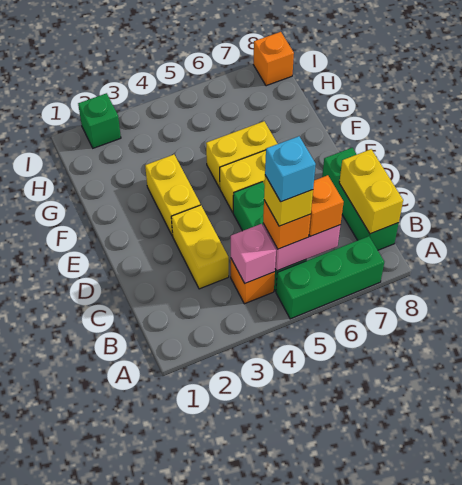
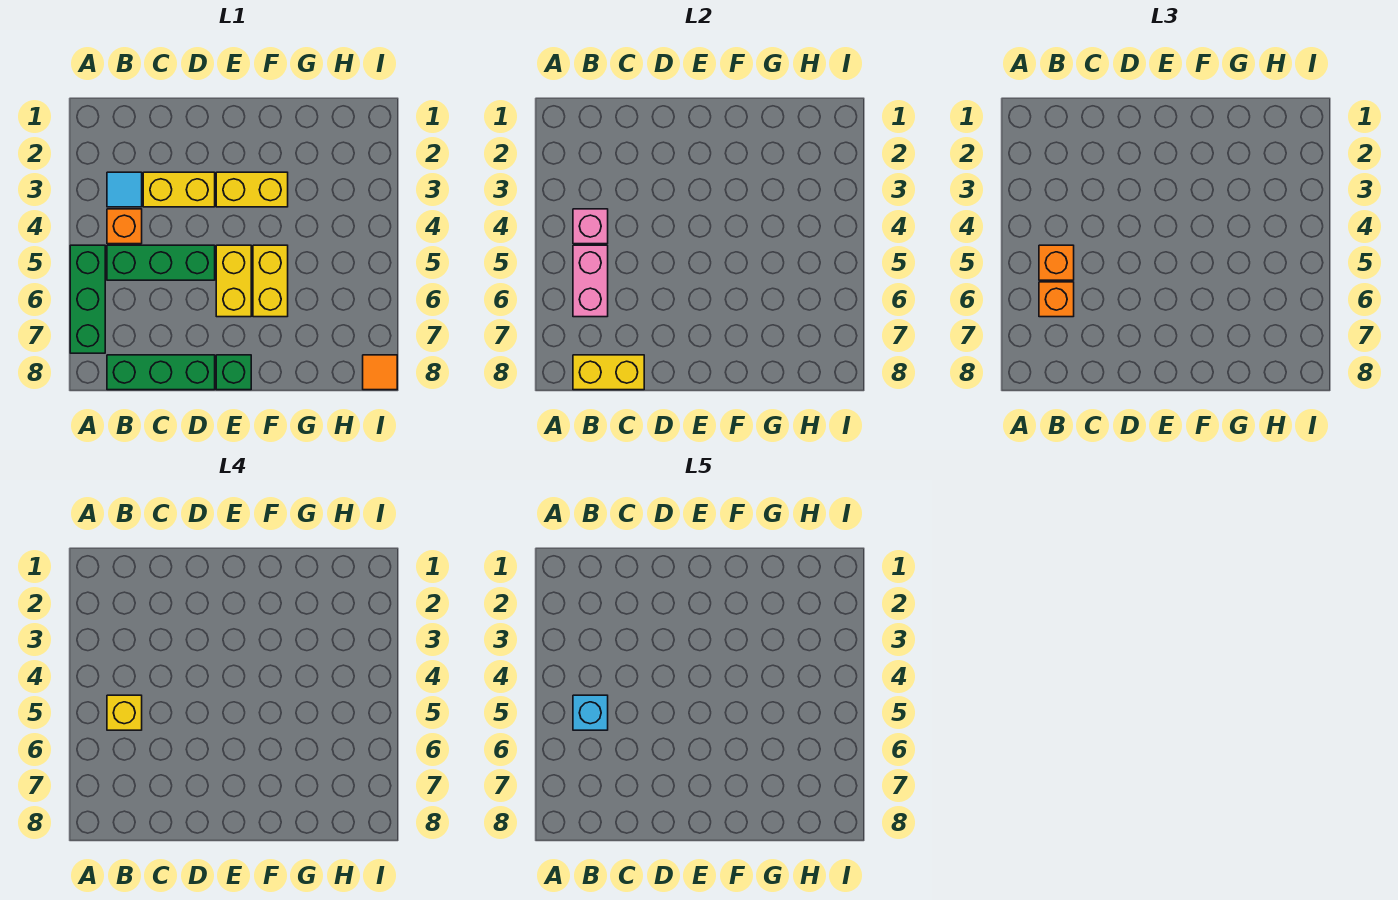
none -> cyan tile B3 level 1
green brick I2 level 1 -> green brick E8 level 1
orange brick I8 level 1 -> orange tile I8 level 1

